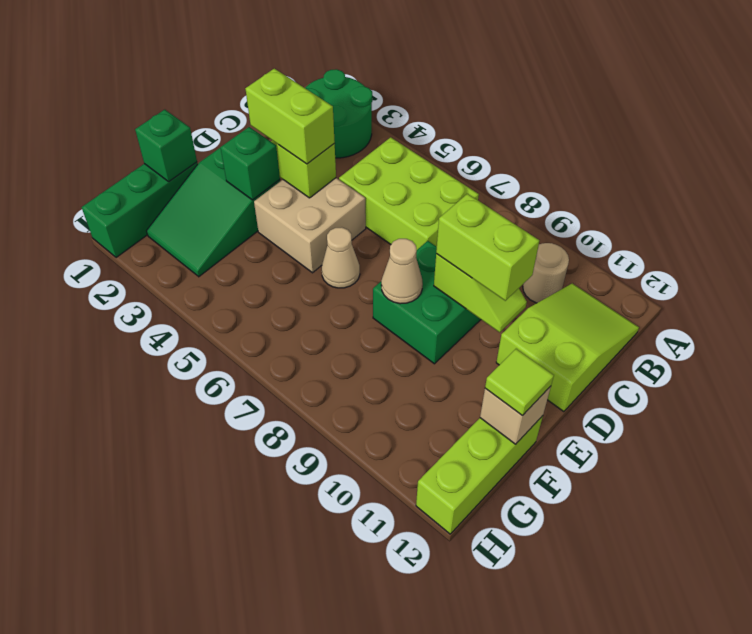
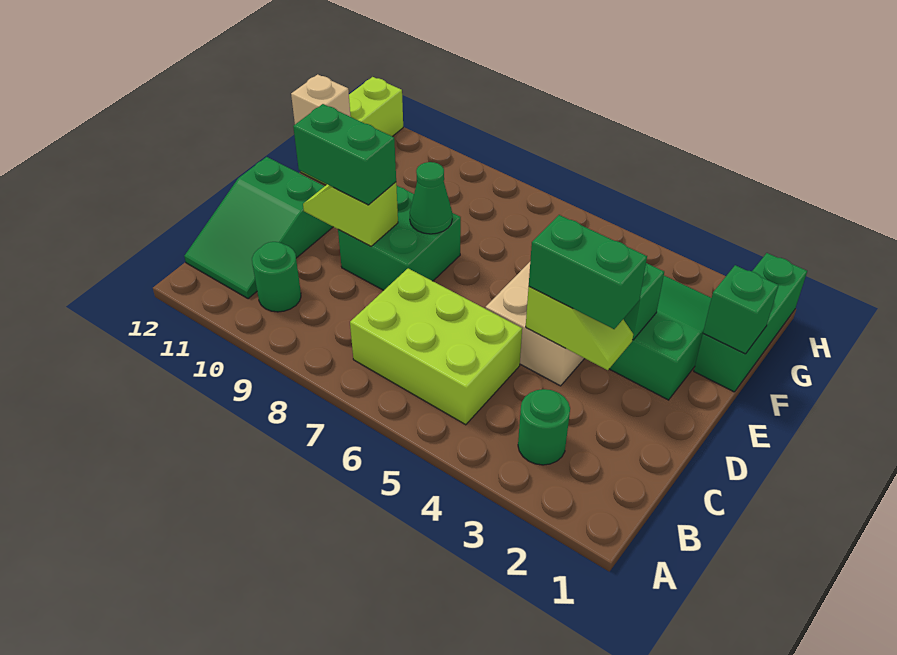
green round brick A2:B3 level 1 -> green round brick B3 level 1
tan round brick B10 level 1 -> green round brick B10 level 1
lime slope B11:D12 level 1 top D -> green slope B11:D12 level 1 top D
lime brick D3:D4 level 3 -> green brick D3:D4 level 3
lime brick D9:D10 level 3 -> green brick D9:D10 level 3
tan cone E6 level 1 -> none
tan cone E8 level 2 -> green cone E8 level 2
lime tile F12 level 3 -> none

